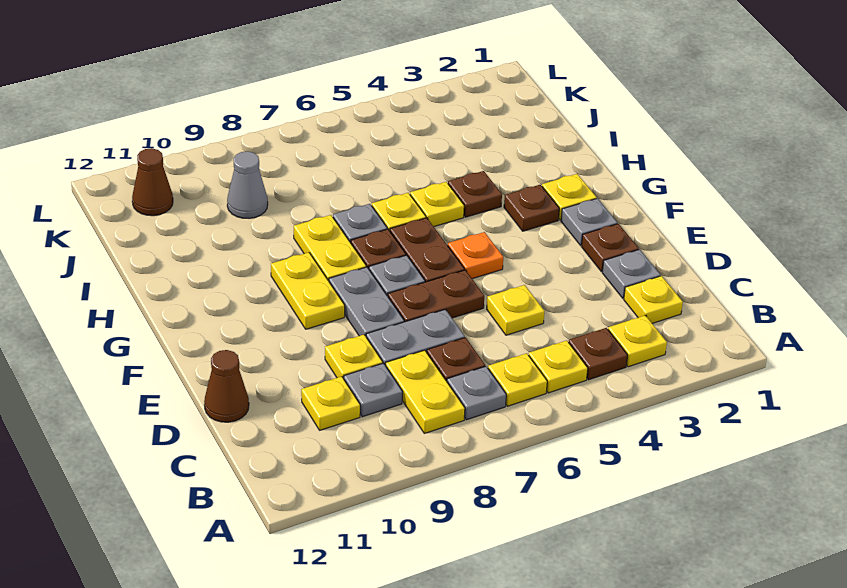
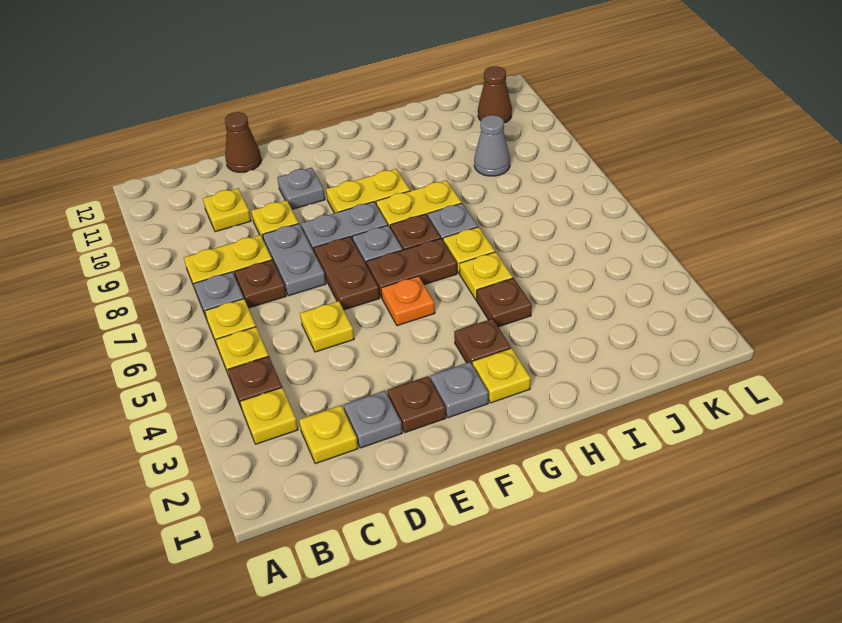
grey plate C9 level 1 -> grey plate E10 level 1

